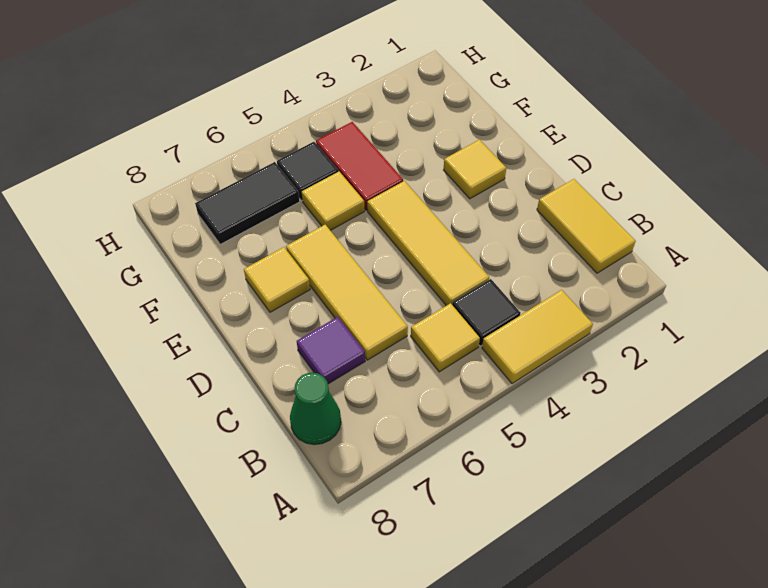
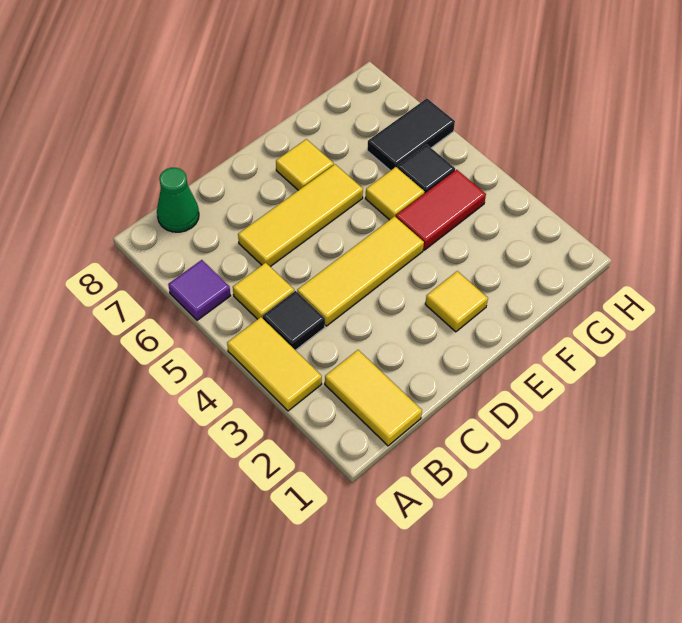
yellow tile B1:C1 level 1 -> yellow tile B1:B2 level 1
purple tile C7 level 1 -> purple tile A6 level 1
black tile G6:G7 level 1 -> black tile G6:H6 level 1

